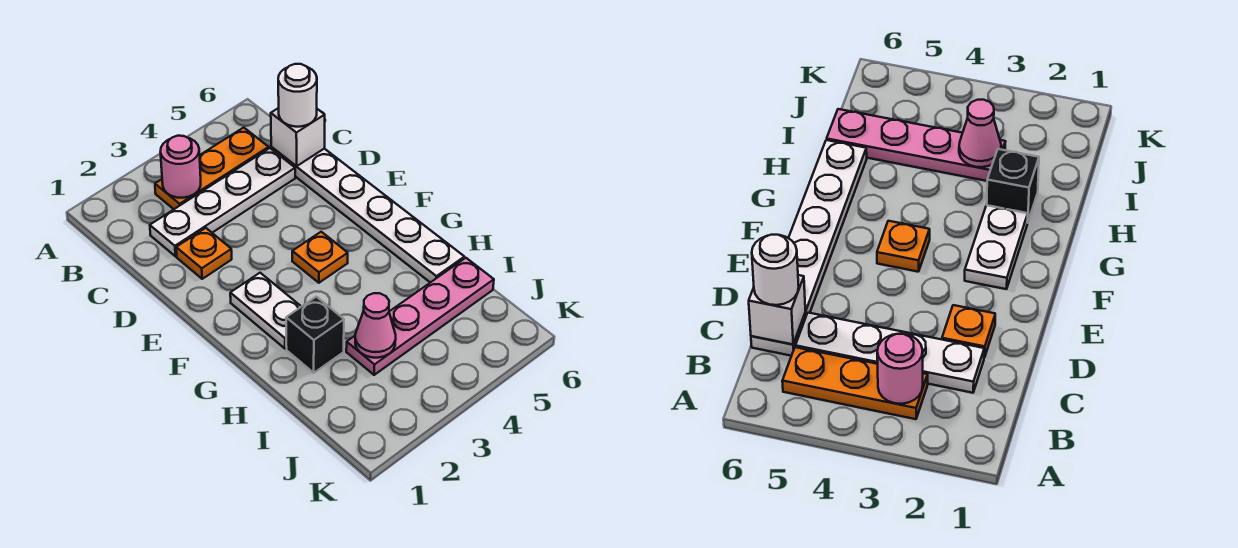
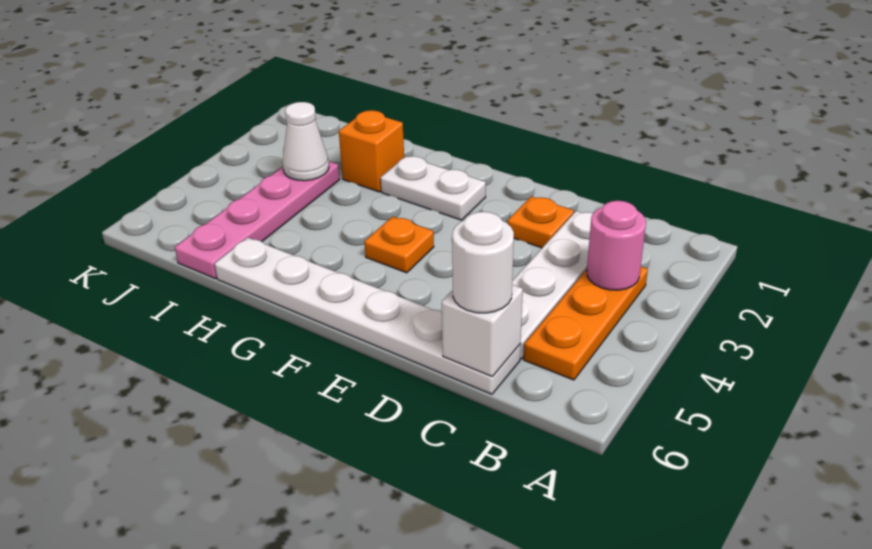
black brick H2 level 1 -> orange brick H2 level 1
pink cone I3 level 2 -> white cone I3 level 2

